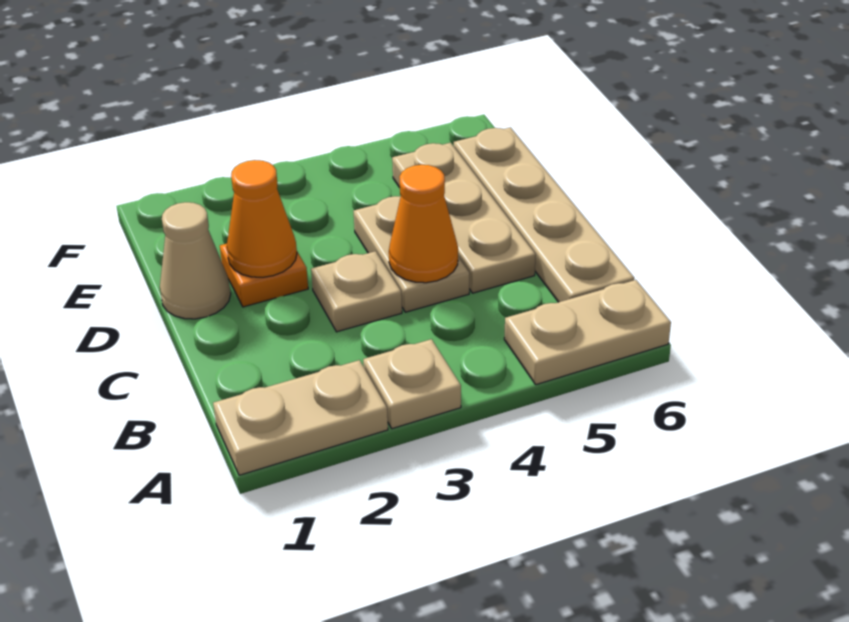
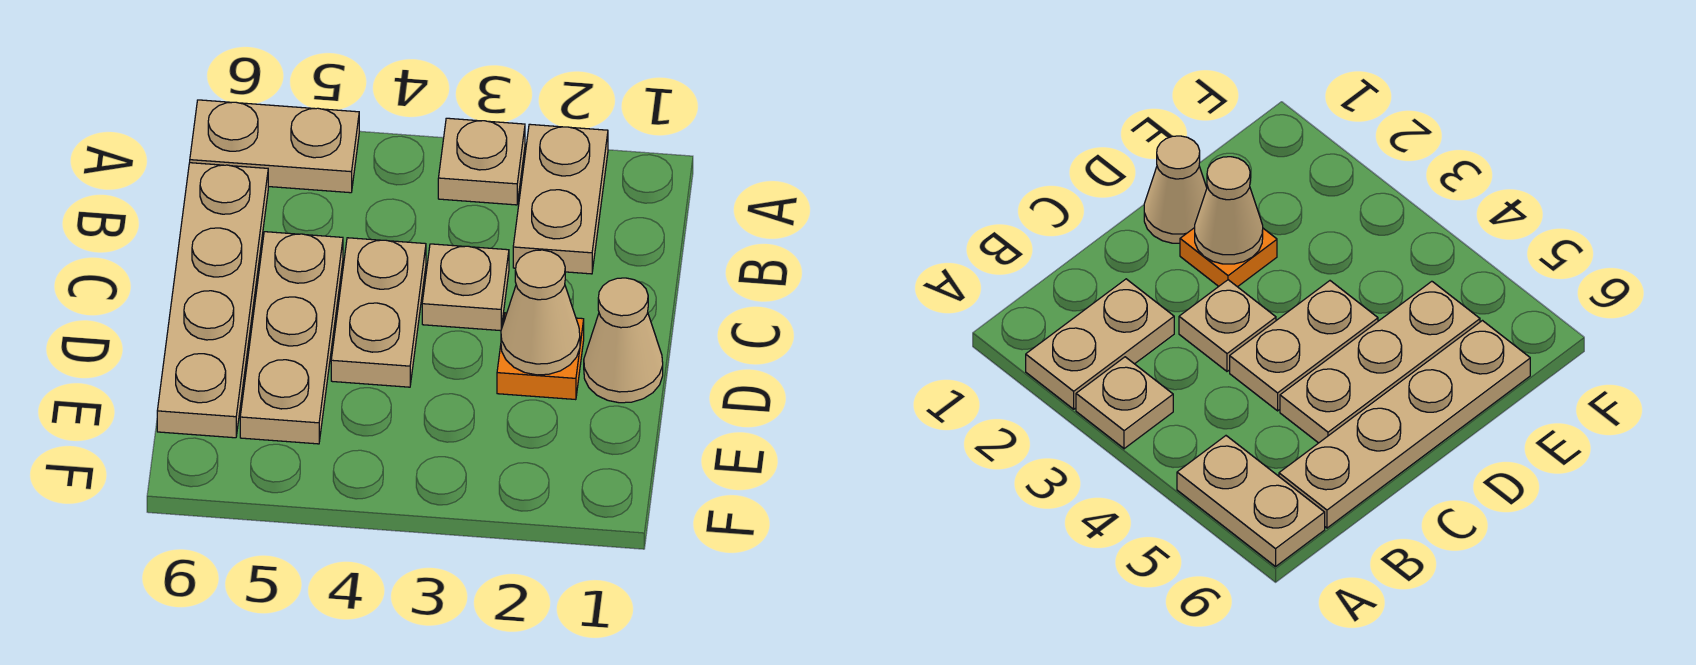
tan plate A1:A2 level 1 -> tan plate A2:B2 level 1
orange cone C4 level 2 -> none
orange cone D2 level 2 -> tan cone D2 level 2

